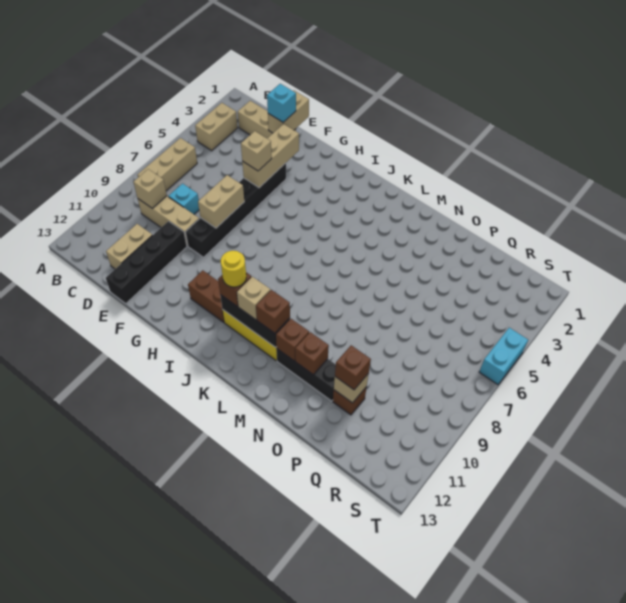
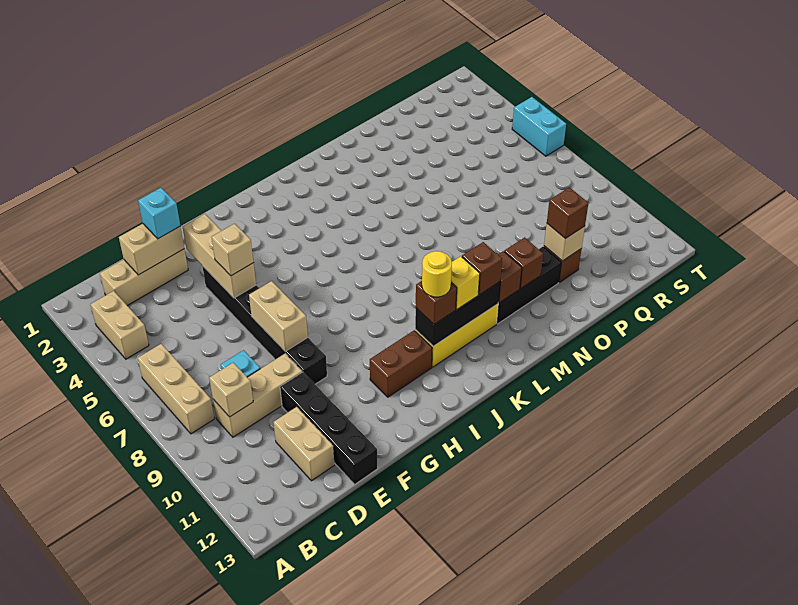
tan brick E1:E2 level 2 -> tan brick D2:E2 level 2
tan brick K11 level 3 -> yellow brick K11 level 3

